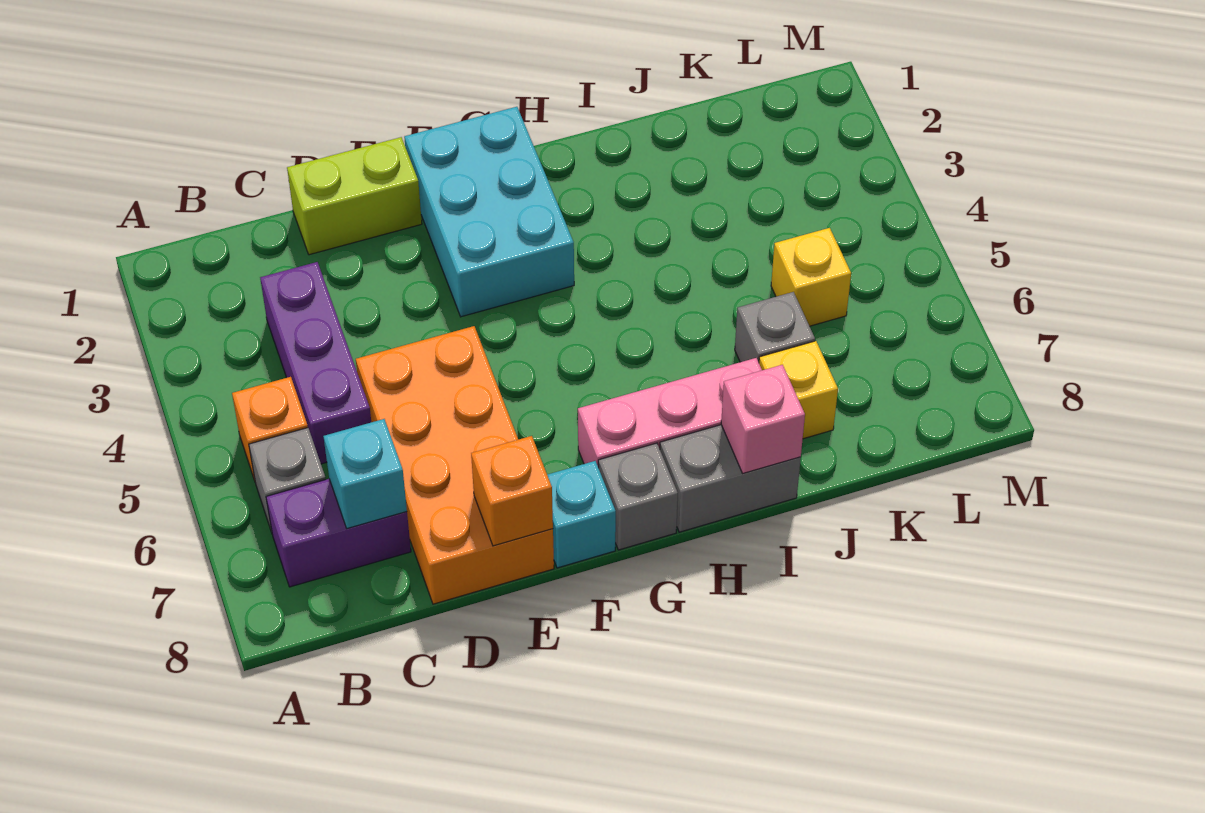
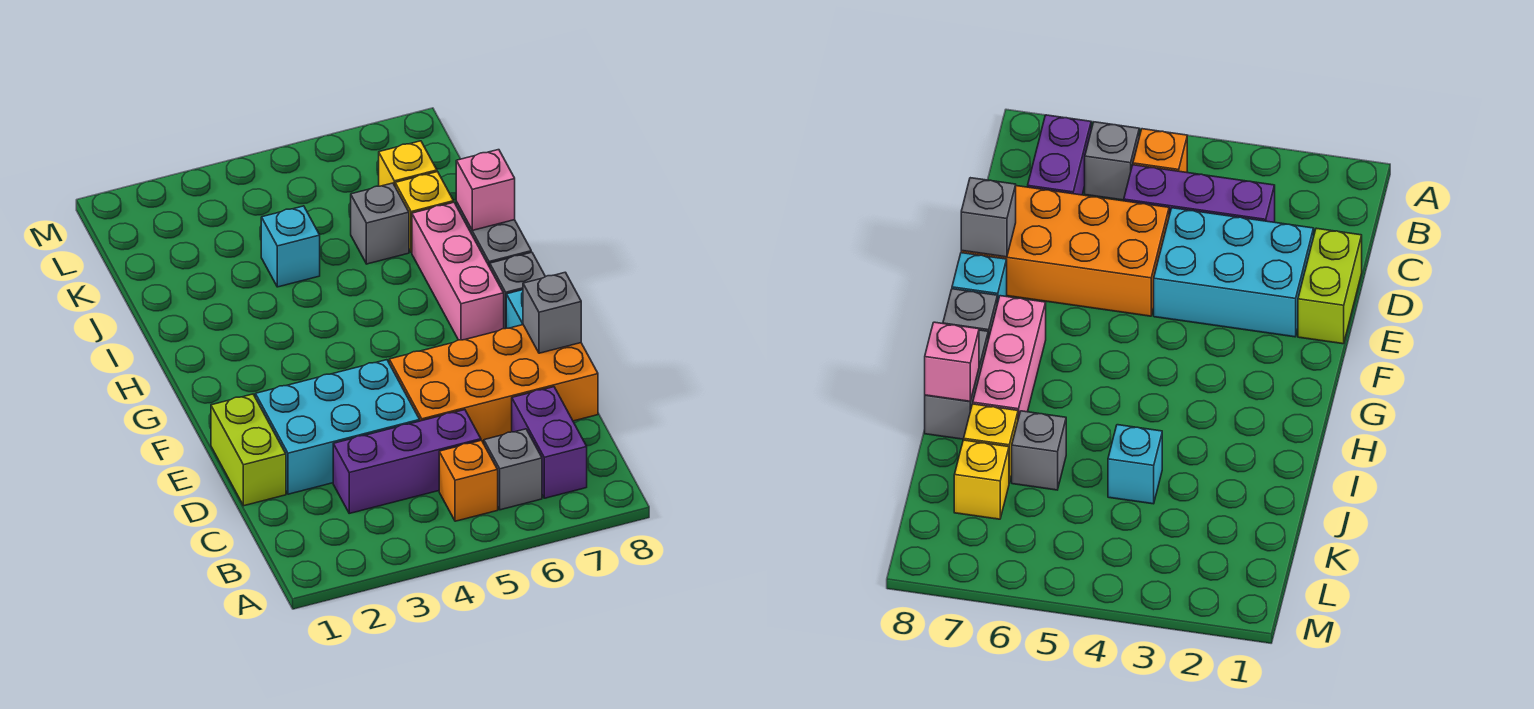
cyan brick C7 level 2 -> cyan brick J4 level 1
orange brick E8 level 2 -> grey brick E8 level 2
cyan brick F1:G3 level 1 -> cyan brick D2:E4 level 1
yellow brick K5 level 1 -> yellow brick K7 level 1

